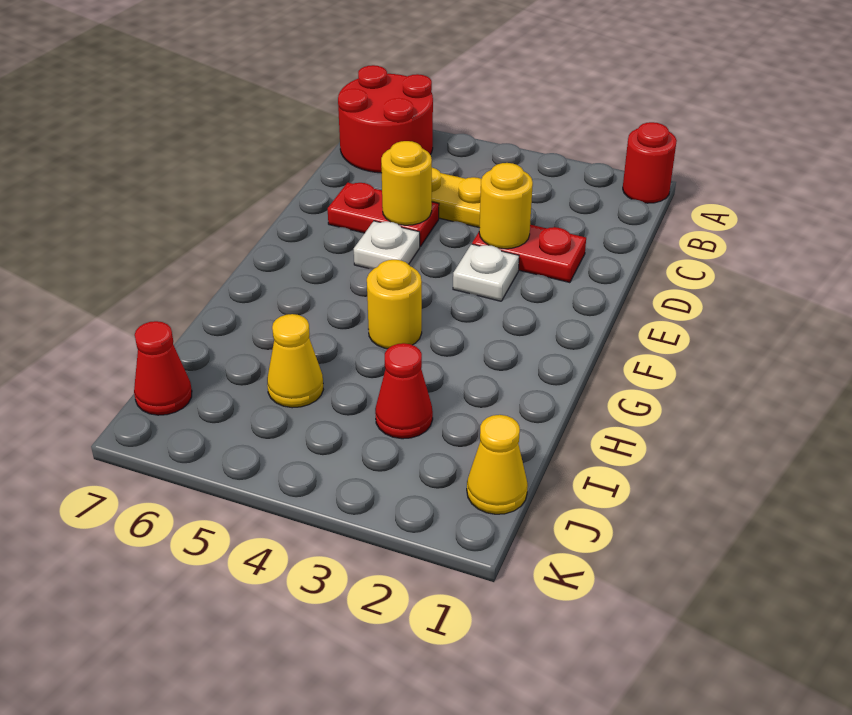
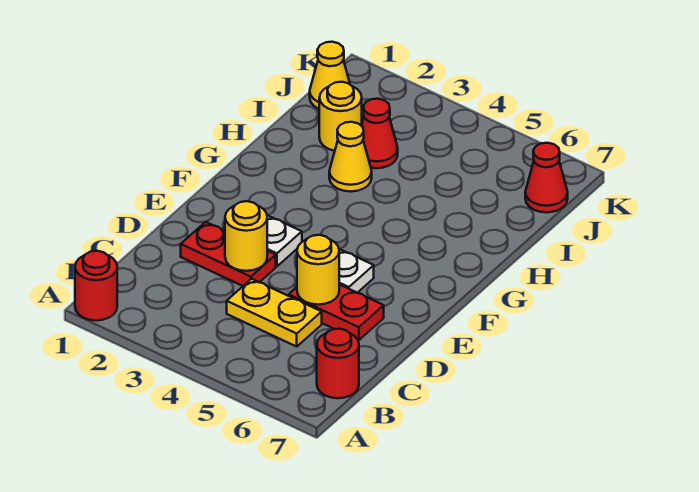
red round brick A6:B7 level 1 -> red round brick B7 level 1
yellow round brick G4 level 1 -> yellow round brick I2 level 1
yellow cone I5 level 1 -> yellow cone H3 level 1

